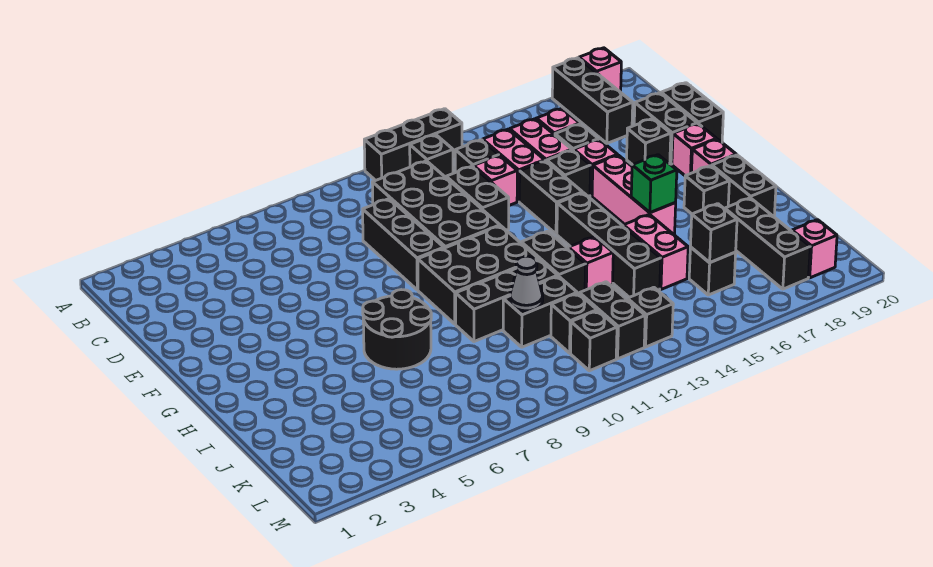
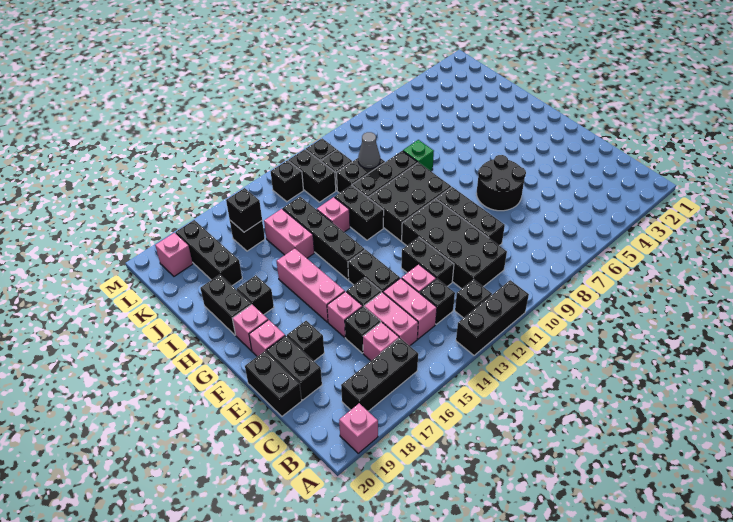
black brick A18:C18 level 1 -> black brick B16:B18 level 1
black round brick H6:I7 level 1 -> black round brick E6:F7 level 1
green brick H16 level 2 -> green brick I8 level 1

